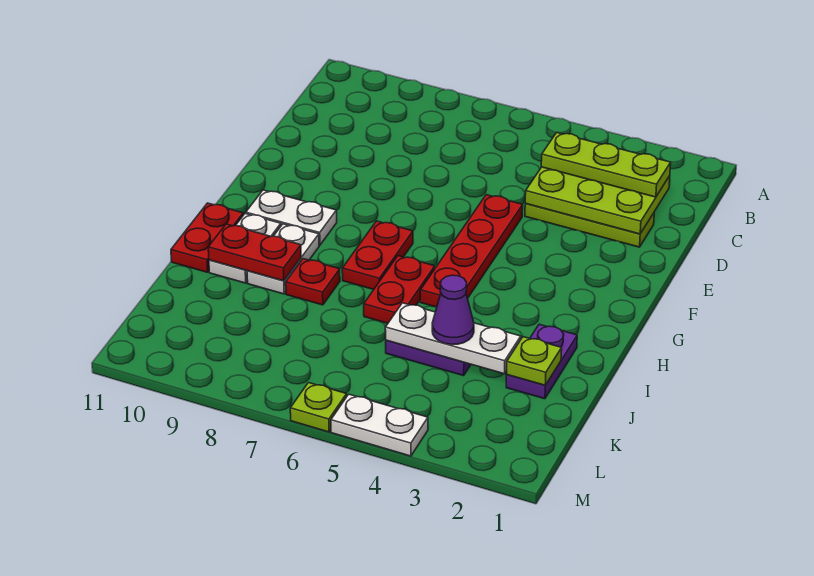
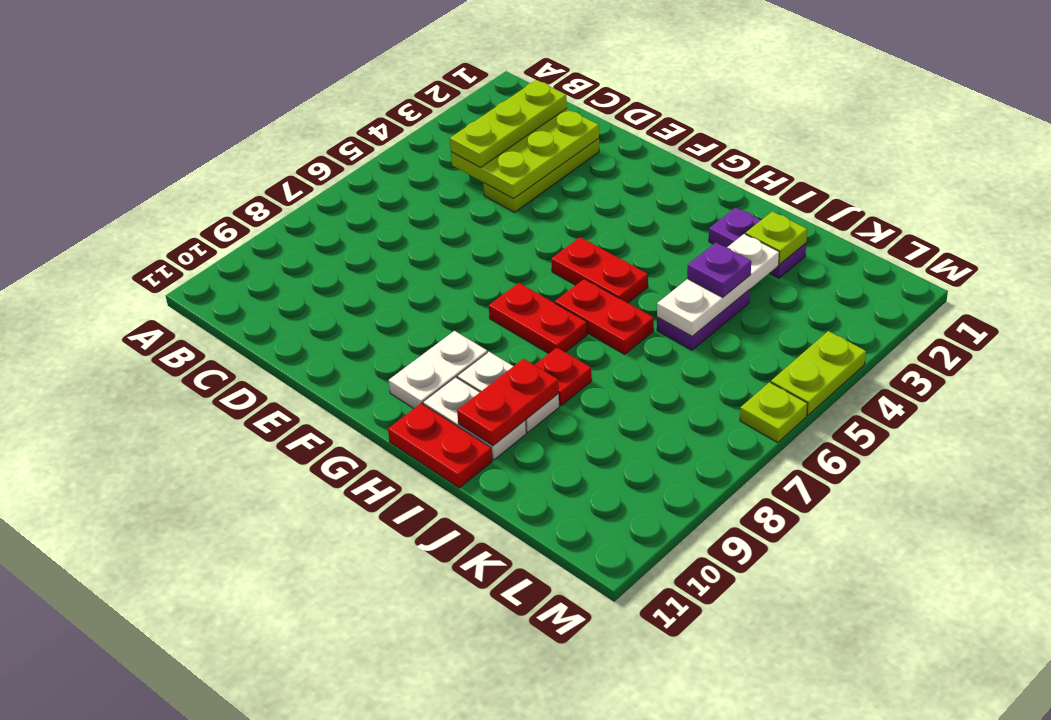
red plate E5:H5 level 1 -> red plate G5:H5 level 1
purple cone J4 level 3 -> purple plate J4 level 3
white plate M4:M5 level 1 -> lime plate M4:M5 level 1

